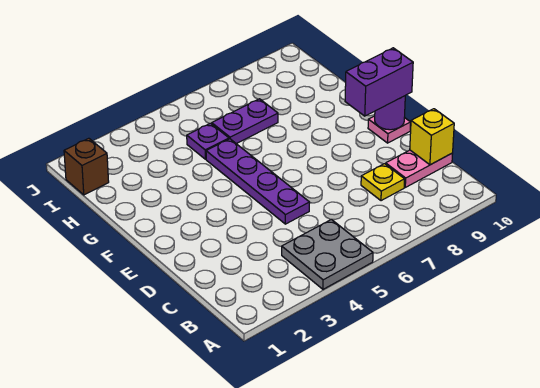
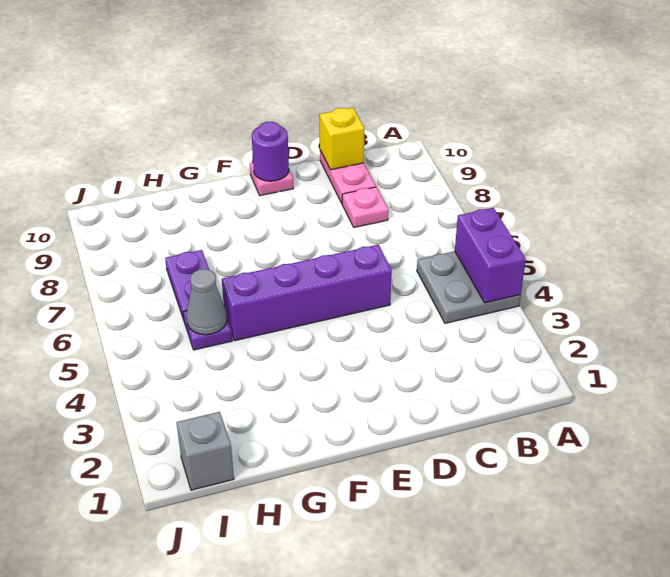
yellow plate C8 level 1 -> pink plate C8 level 1
purple plate D5:G5 level 1 -> purple brick D5:G5 level 1
purple brick E9:E10 level 3 -> purple brick A4:A5 level 2
none -> grey cone H5 level 2
brown brick I1 level 1 -> grey brick I1 level 1

